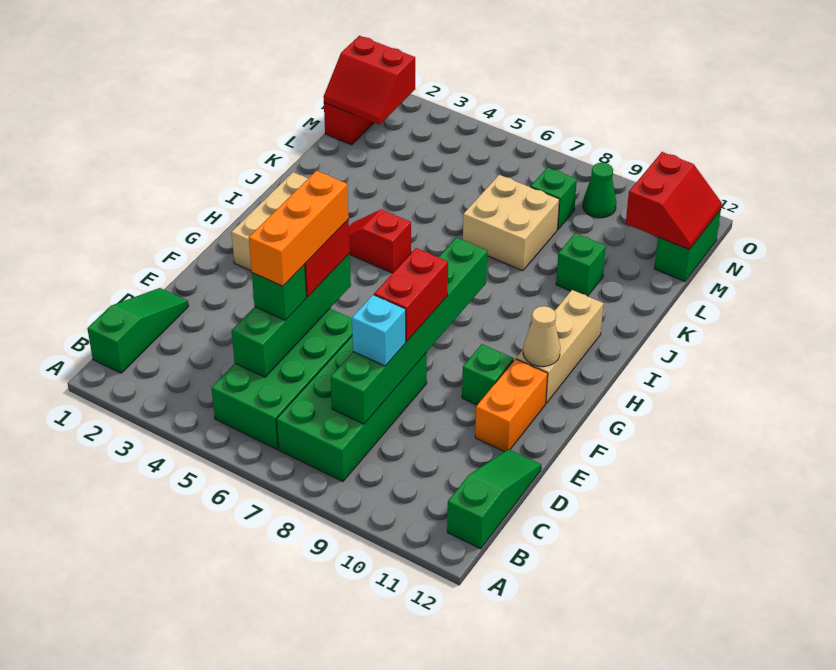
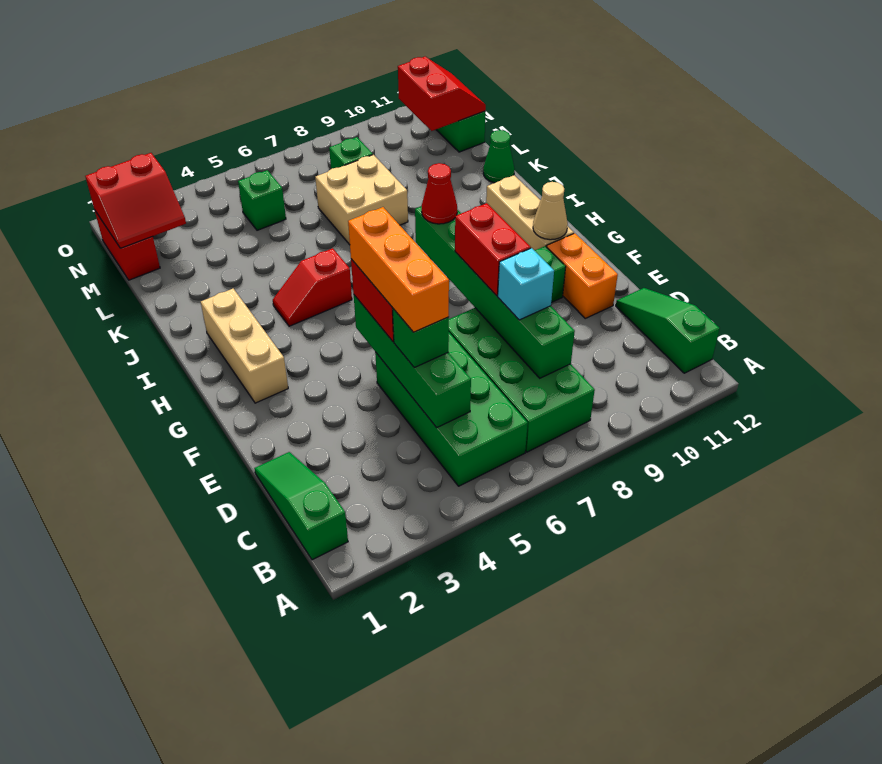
none -> red cone H8 level 3
green brick K10 level 1 -> green brick M5 level 1
green cone N9 level 1 -> green cone K12 level 1

